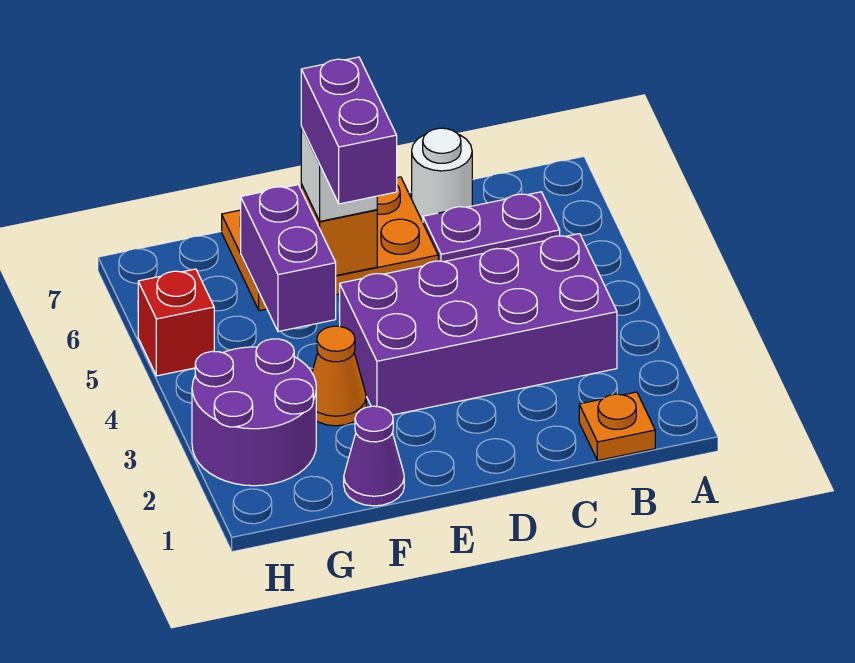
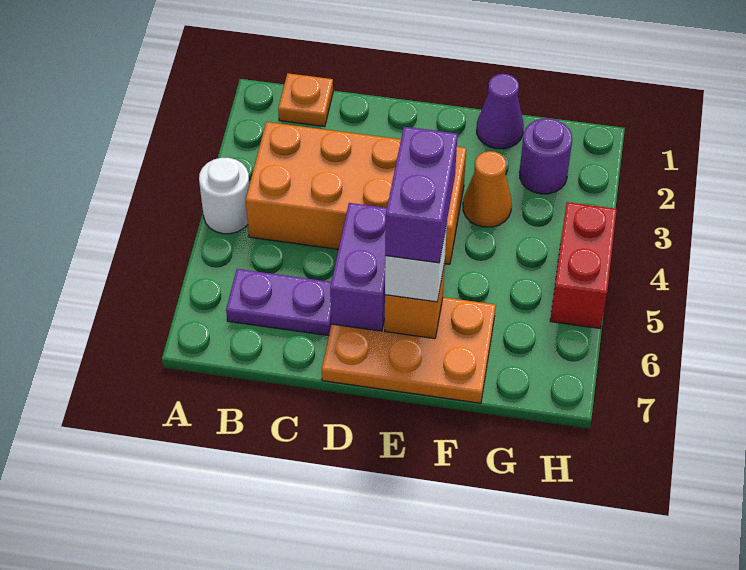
purple brick B3:E4 level 1 -> orange brick B3:E4 level 1
white round brick C7 level 1 -> white round brick A4 level 1
purple brick F5:F6 level 2 -> purple brick D5:D6 level 2
purple round brick G2:H3 level 1 -> purple round brick G2 level 1
red brick H5 level 1 -> red brick H4:H5 level 1

